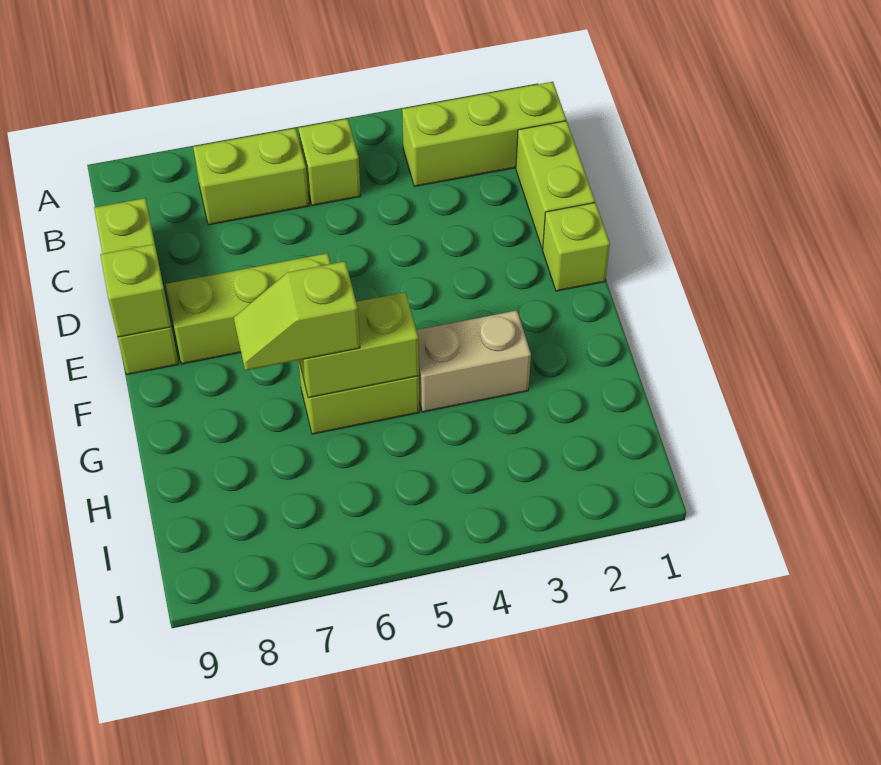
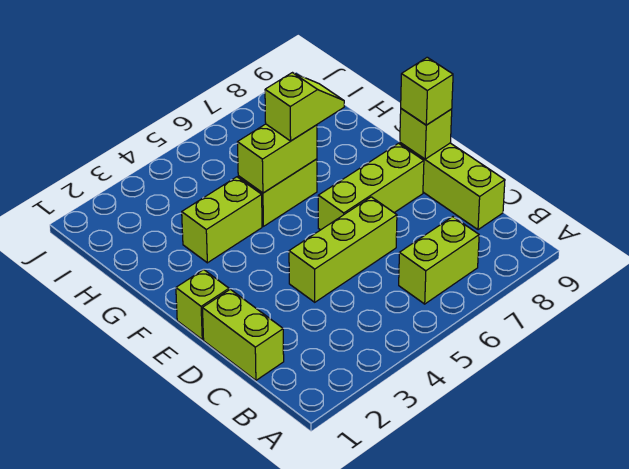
lime brick B1:B3 level 1 -> lime brick D4:D6 level 1
lime brick B5 level 1 -> lime brick E9 level 3
tan brick G3:G4 level 1 -> lime brick G3:G4 level 1

